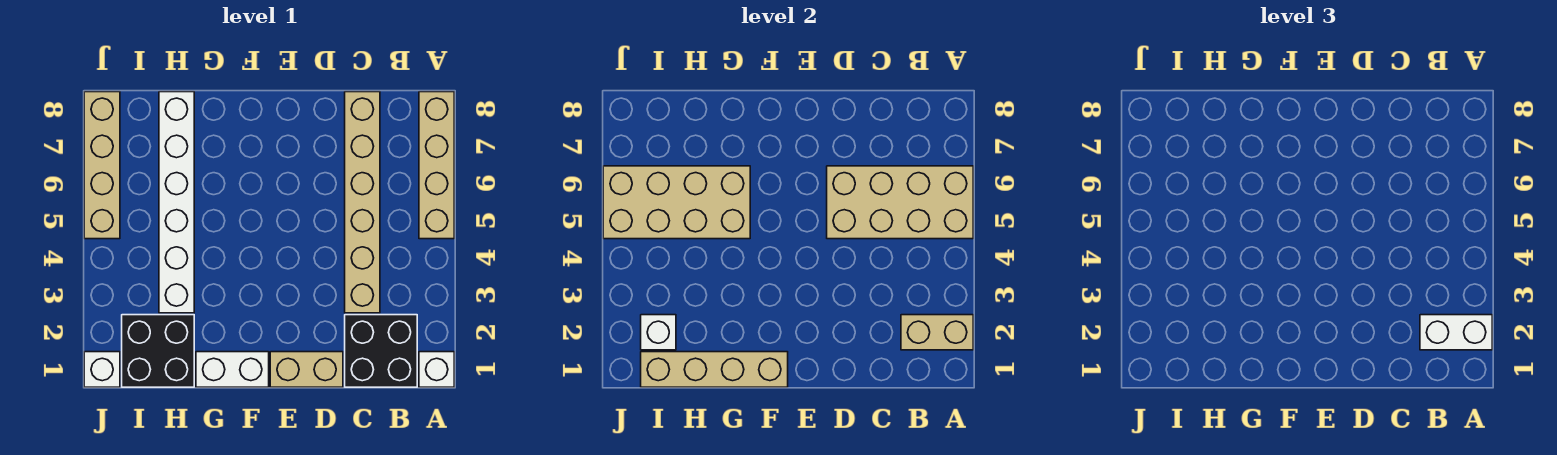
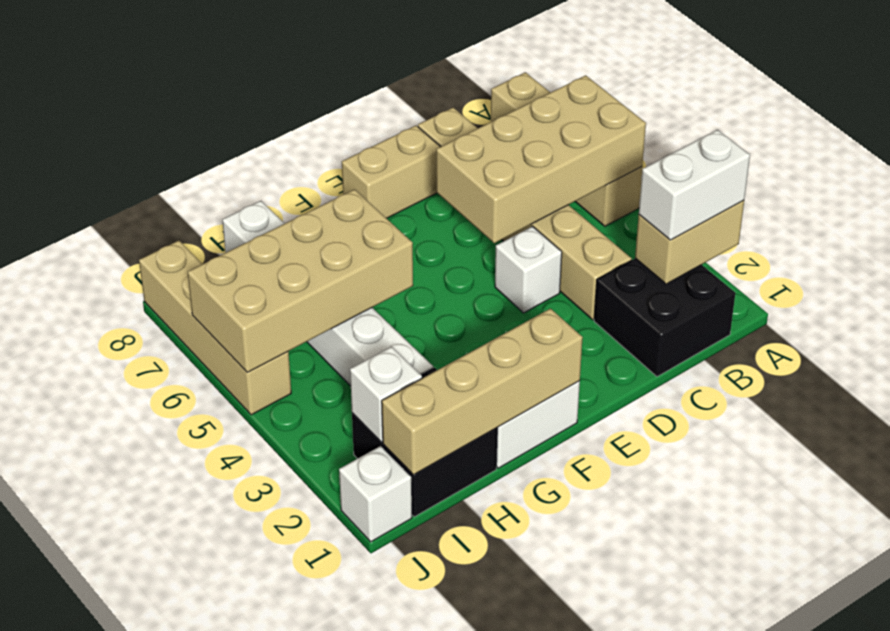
white brick A1 level 1 -> white brick D4 level 1
tan brick D1:E1 level 1 -> tan brick D8:E8 level 1

